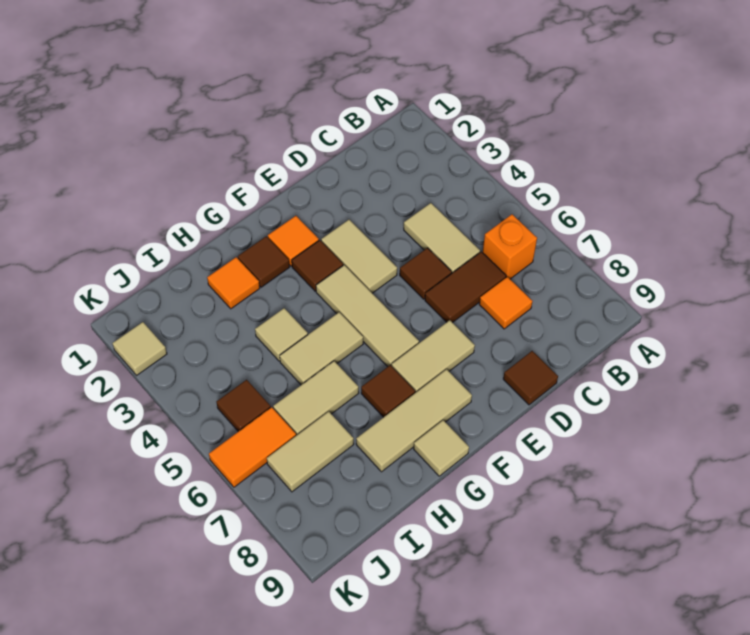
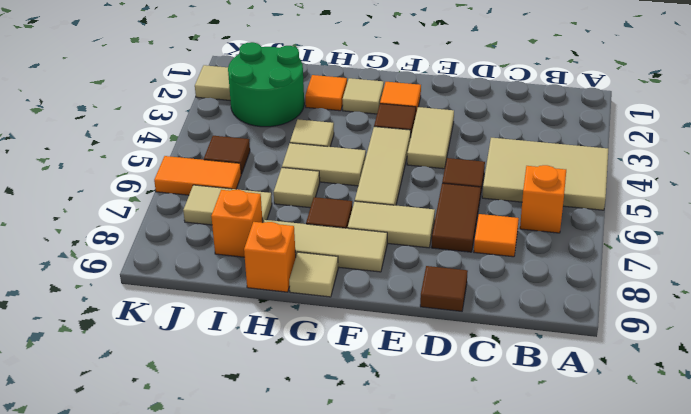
tan tile C4:C5 level 1 -> tan tile A4:C5 level 1
brown tile C6:D6 level 1 -> brown tile D6:D7 level 1
brown tile G2 level 1 -> tan tile G2 level 1
tan tile H6:I6 level 1 -> tan tile H6 level 1
none -> orange brick H9 level 1
none -> green round brick I2:J3 level 1
none -> orange brick I8 level 1

